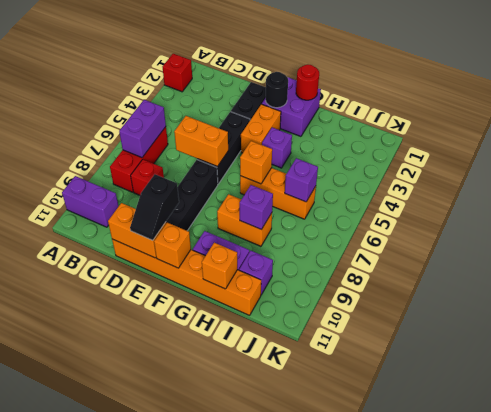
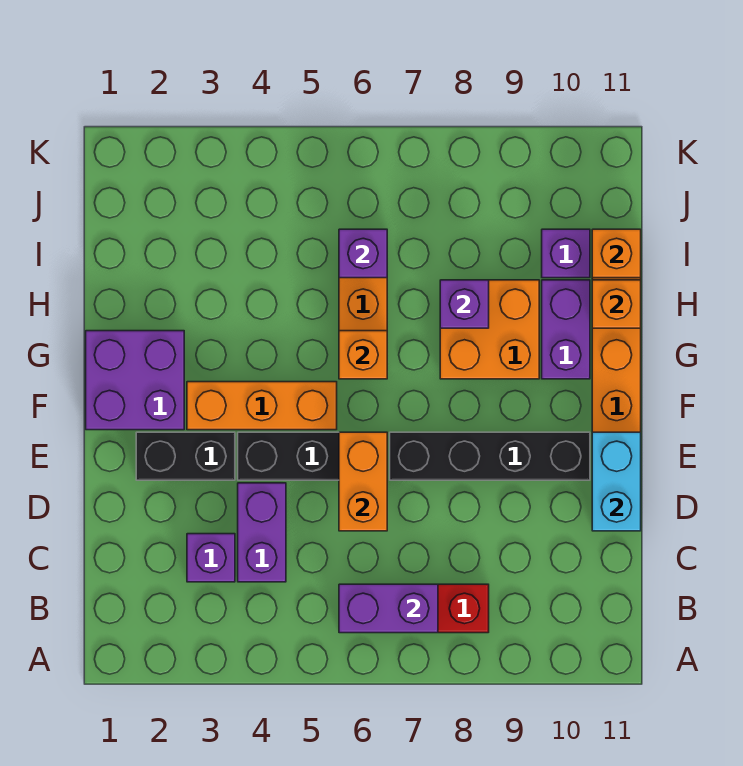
red brick A2 level 1 -> none
purple brick A10:B10 level 1 -> purple brick C4:D4 level 1
red brick C8 level 1 -> none
orange brick D11:E11 level 2 -> cyan brick D11:E11 level 2
black slope E10:E11 level 3 top 10 -> none
black round brick F2 level 2 -> none
orange brick F3:F4 level 1 -> orange brick F3:F5 level 1
orange brick F11 level 2 -> orange brick I11 level 2
red round brick G1 level 2 -> none
purple brick G4 level 1 -> purple brick C3 level 1
orange brick G8:H8 level 1 -> orange brick G8:H9 level 1

